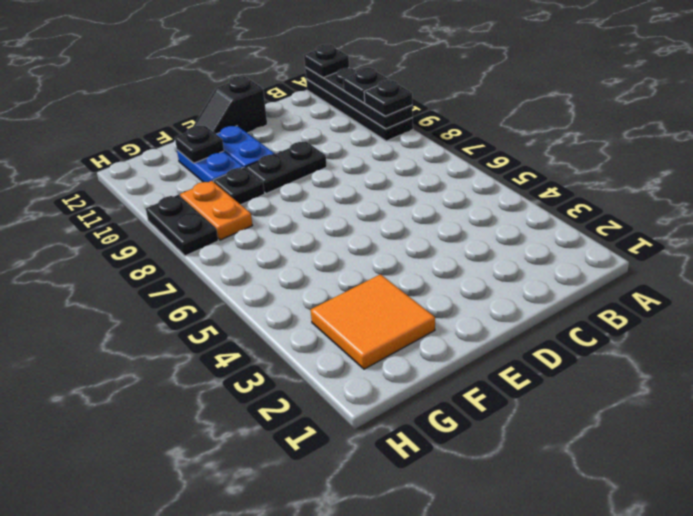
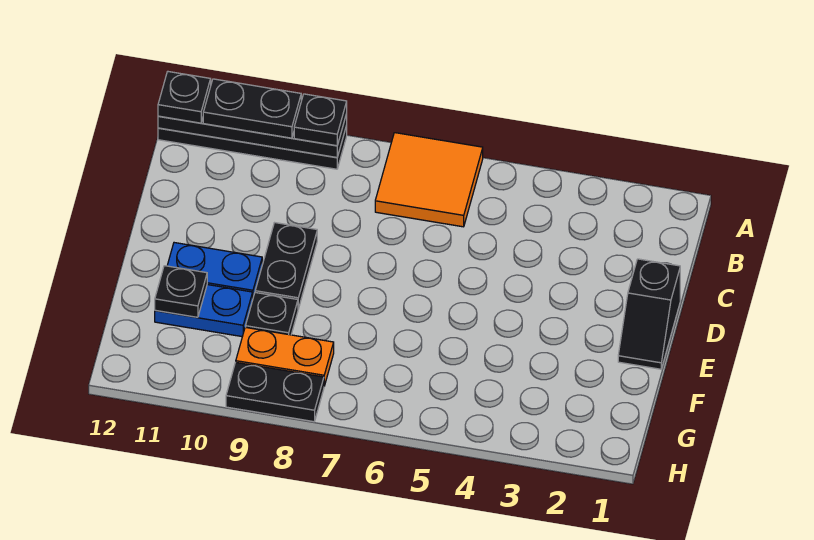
black plate A10 level 3 -> black plate A10:A11 level 3
black slope D12:E12 level 1 top D -> black slope D1:E1 level 1 top D
orange tile F2:G3 level 1 -> orange tile A6:B7 level 1

